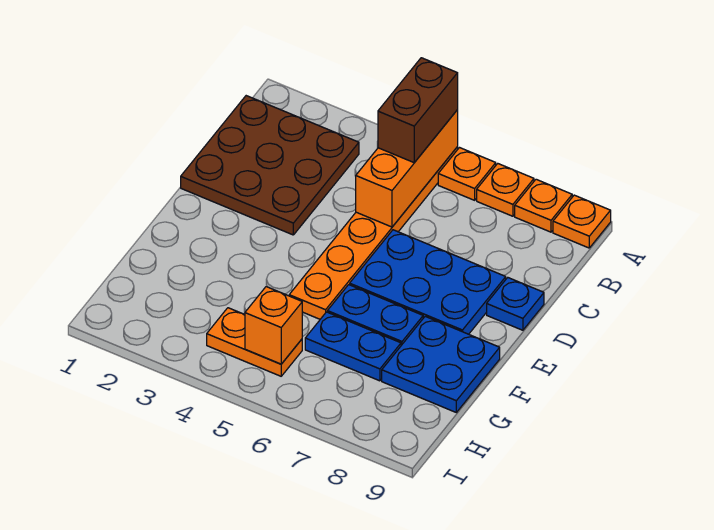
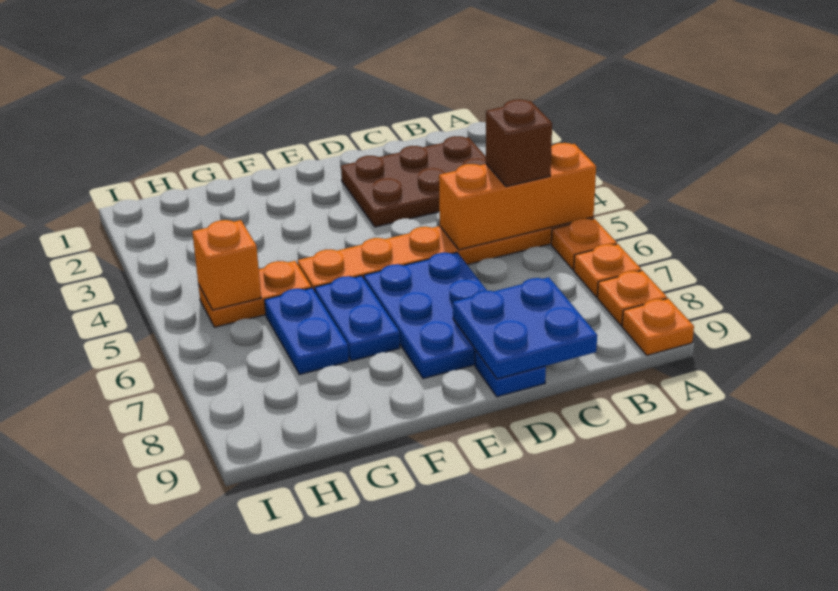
brown brick A5:B5 level 3 -> brown brick B5 level 3
brown plate B1:D3 level 1 -> brown plate B2:D3 level 1
blue plate F8:G9 level 1 -> blue plate C8:D9 level 2
orange plate H4:H5 level 1 -> orange plate G5:H5 level 1

